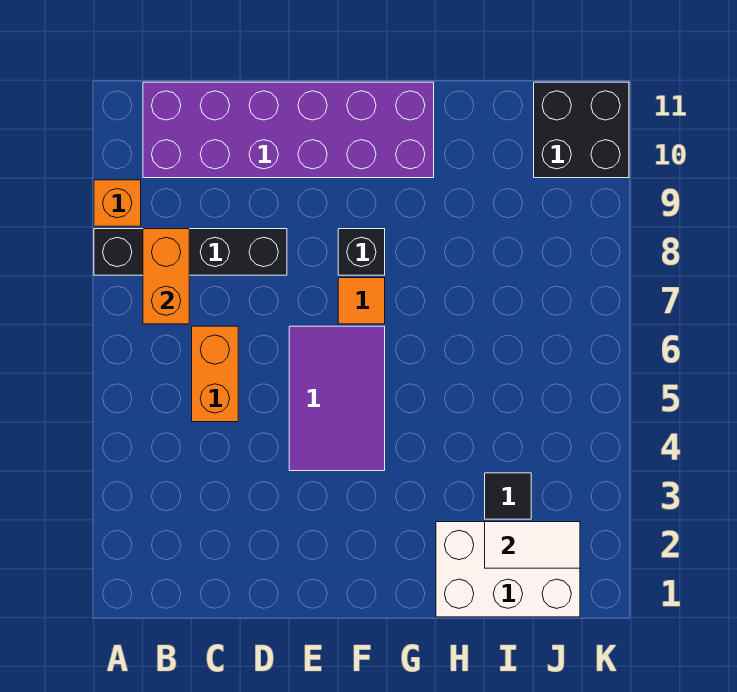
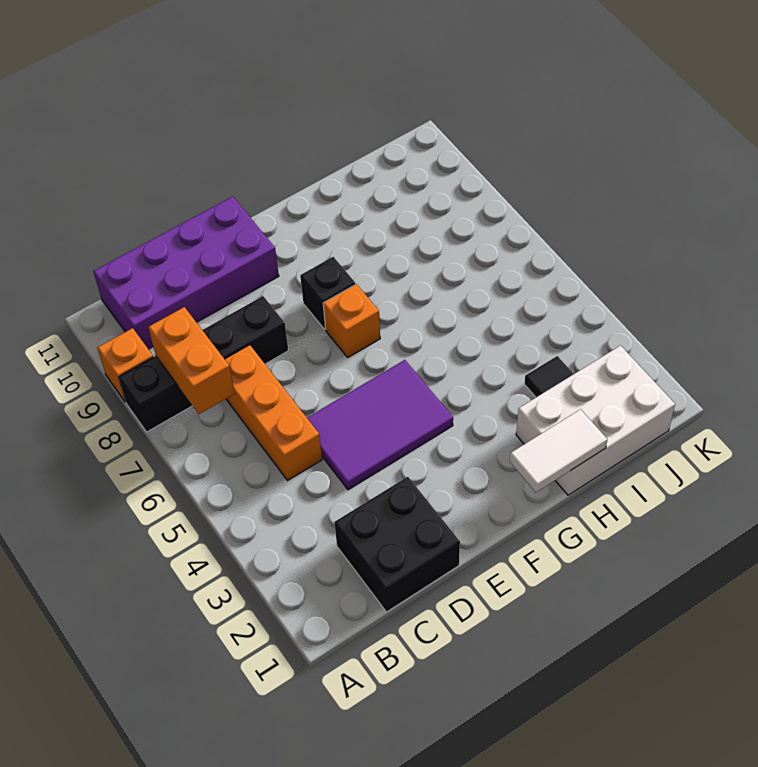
purple brick B10:G11 level 1 -> purple brick B10:E11 level 1
orange brick C5:C6 level 1 -> orange brick C5:C7 level 1
purple tile E4:F6 level 1 -> purple tile D4:F5 level 1
orange tile F7 level 1 -> orange brick F7 level 1
white tile I2:J2 level 2 -> white tile G1:H1 level 2
black brick J10:K11 level 1 -> black brick C1:D2 level 1

